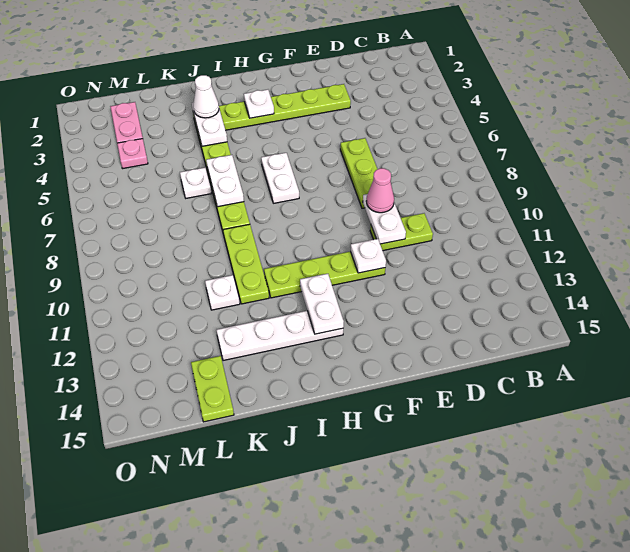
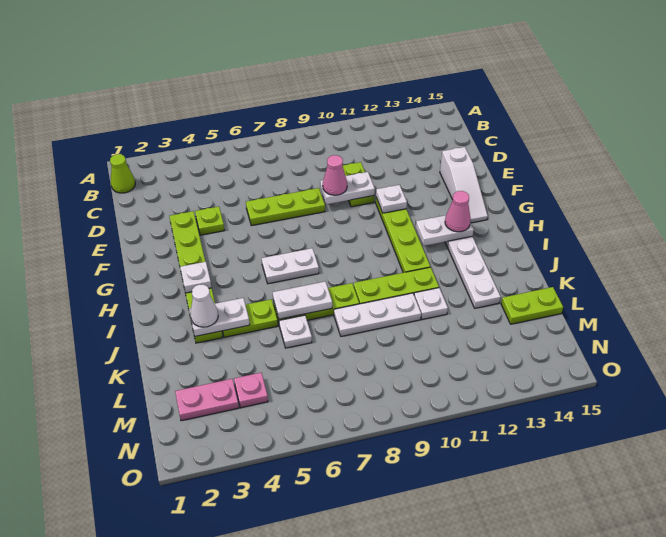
none -> lime cone B1 level 1
none -> lime plate E4 level 1
none -> white slope E14:G14 level 1 top E
none -> pink cone H13 level 3
none -> white plate K8:K10 level 1

